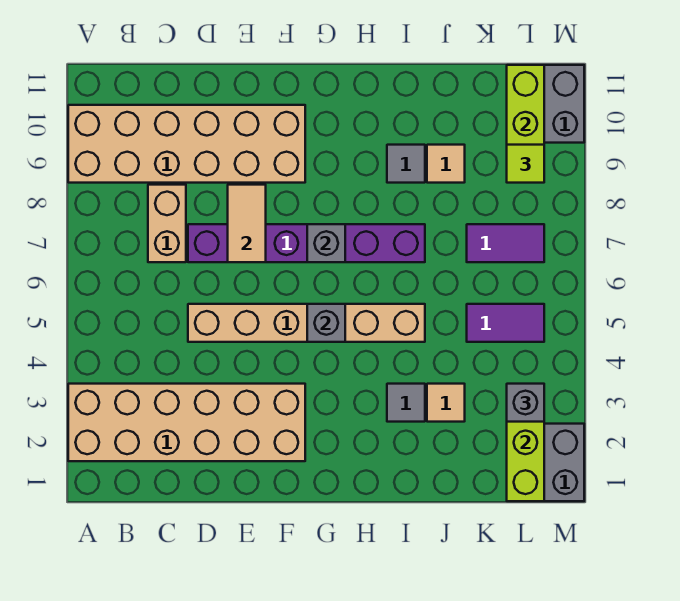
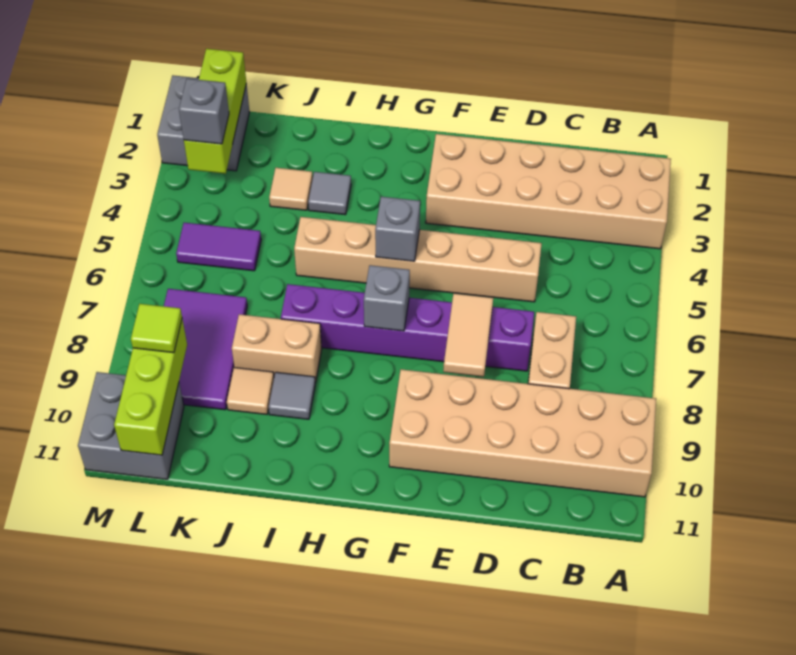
none -> tan brick I8:J8 level 1
purple tile K7:L7 level 1 -> purple tile K7:L9 level 1

